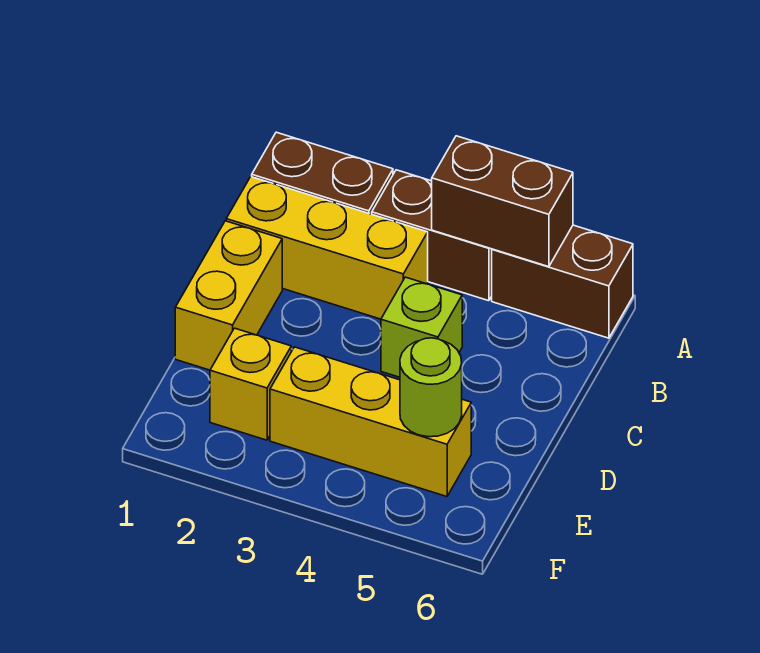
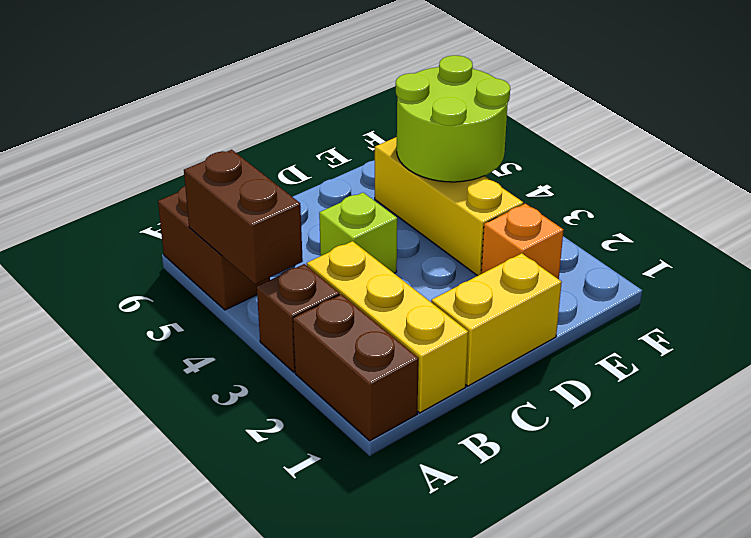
brown brick A3:A4 level 1 -> brown brick A3 level 1
yellow brick E2 level 1 -> orange brick E2 level 1
lime round brick E5 level 2 -> lime round brick E4:F5 level 2

